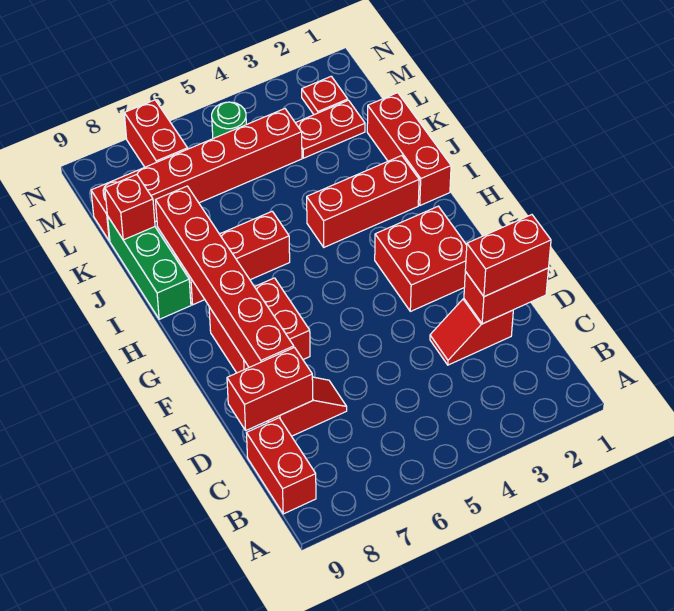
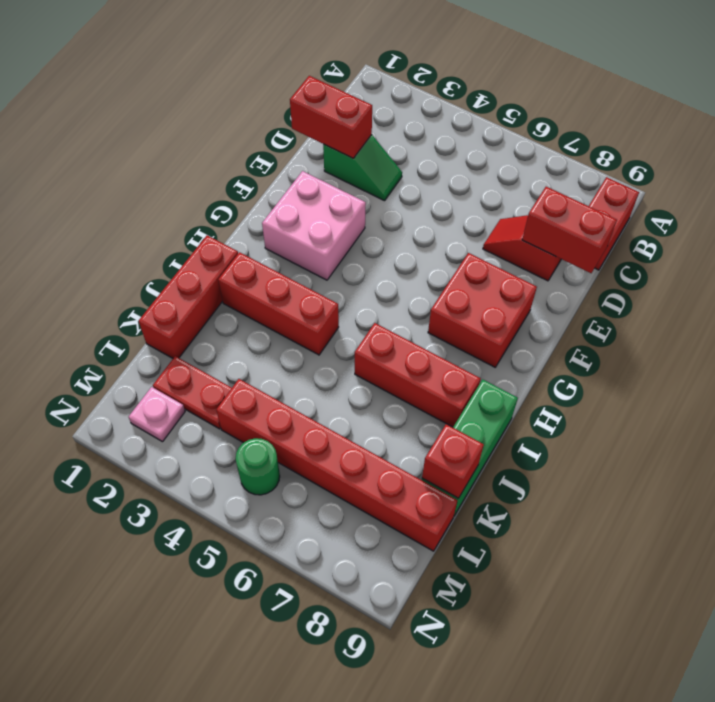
red brick D1:D2 level 3 -> none
red slope D2:D3 level 1 top 2 -> green slope D2:D3 level 1 top 2
red brick E8:J8 level 2 -> none
red brick F2:G3 level 1 -> pink brick F2:G3 level 1
red plate M2 level 1 -> pink plate M2 level 1
red brick M7:N7 level 1 -> none

